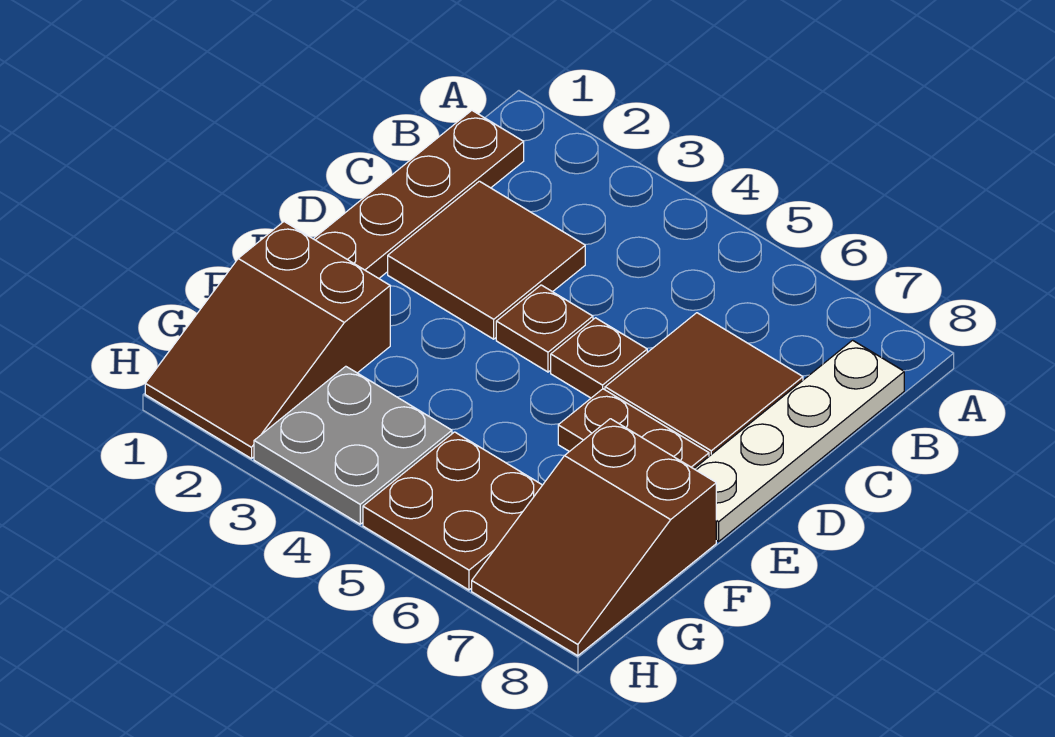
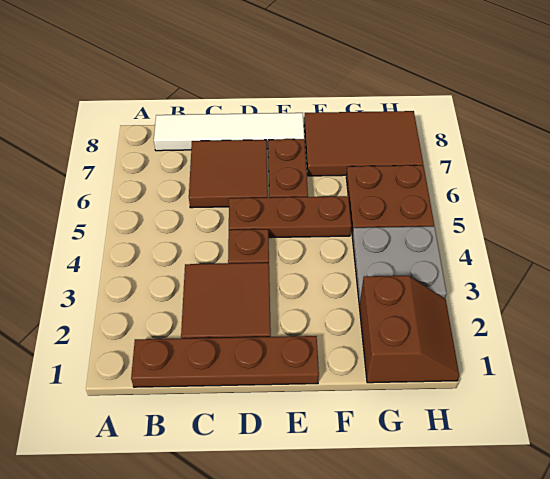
white plate B8:E8 level 1 -> white tile B8:E8 level 1
brown plate D5 level 1 -> brown plate D5:F5 level 1
brown slope F1:H2 level 1 top F -> brown slope G1:H2 level 1 top G
brown slope F7:H8 level 1 top F -> brown tile F7:H8 level 1

